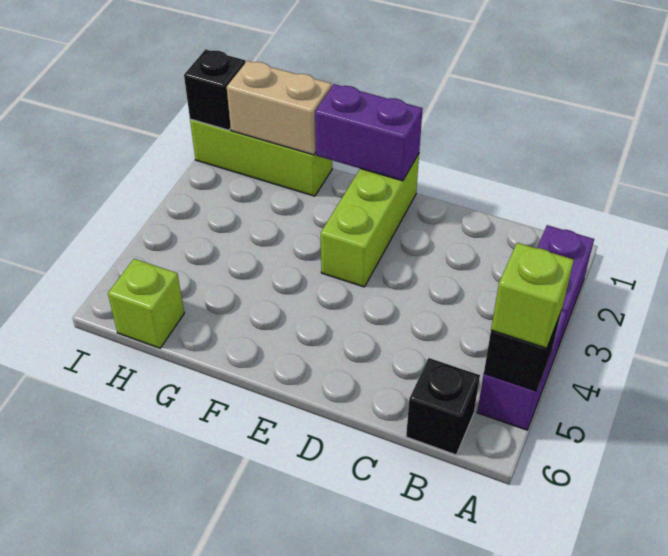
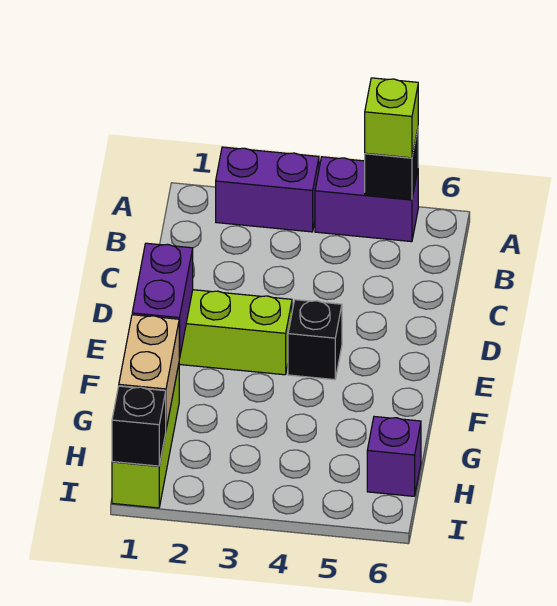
black brick B6 level 1 -> black brick E4 level 1
lime brick H6 level 1 -> purple brick H6 level 1

